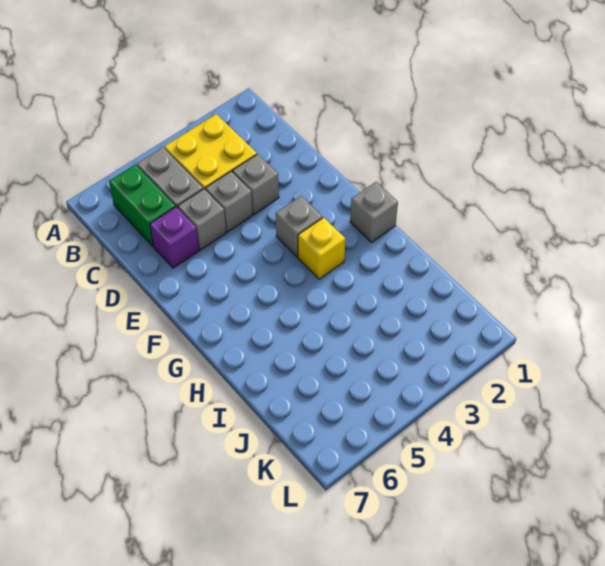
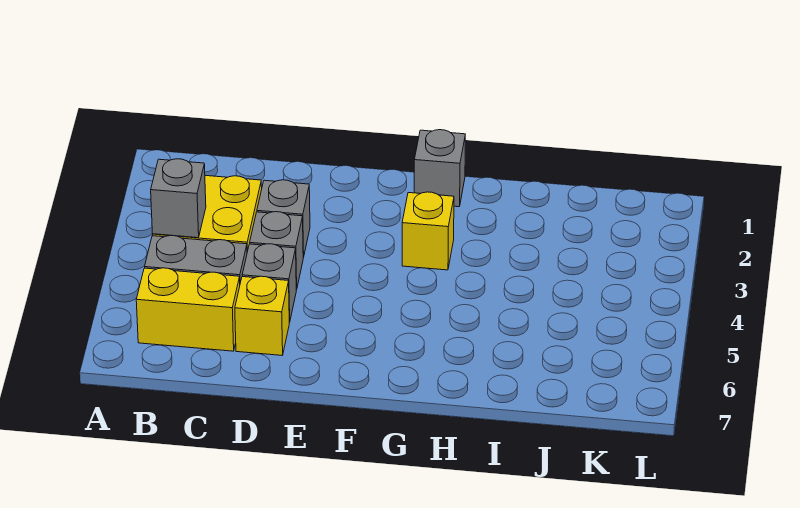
green brick B6:C6 level 1 -> yellow brick B6:C6 level 1
purple brick D6 level 1 -> yellow brick D6 level 1
grey brick F3 level 1 -> grey brick B4 level 2

